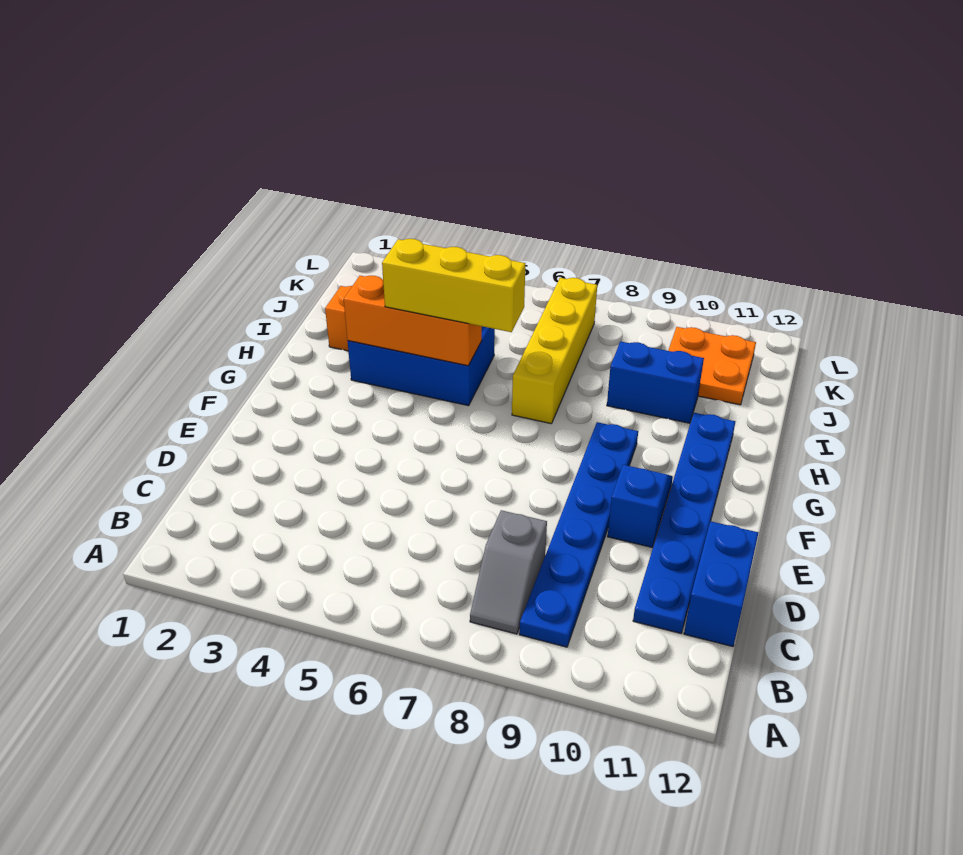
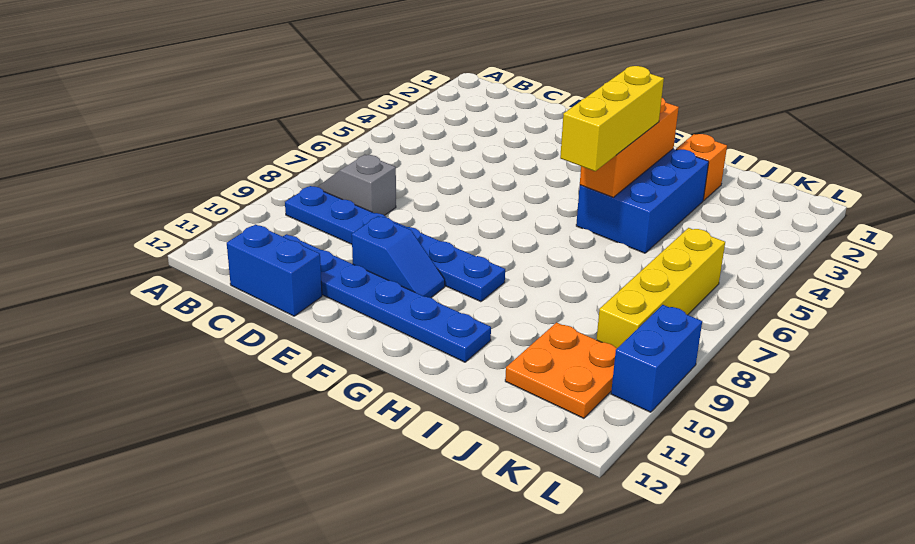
yellow brick H7:K7 level 1 -> yellow brick K6:K9 level 1
blue brick I9:I10 level 1 -> blue brick L9:L10 level 1

